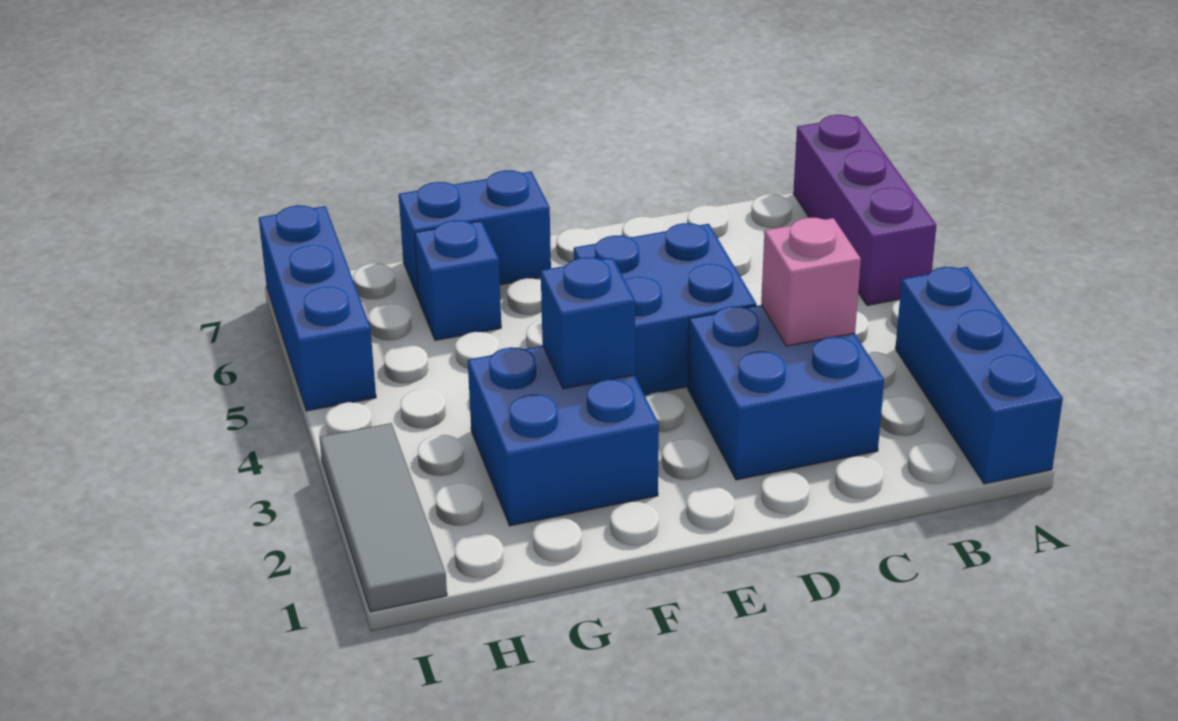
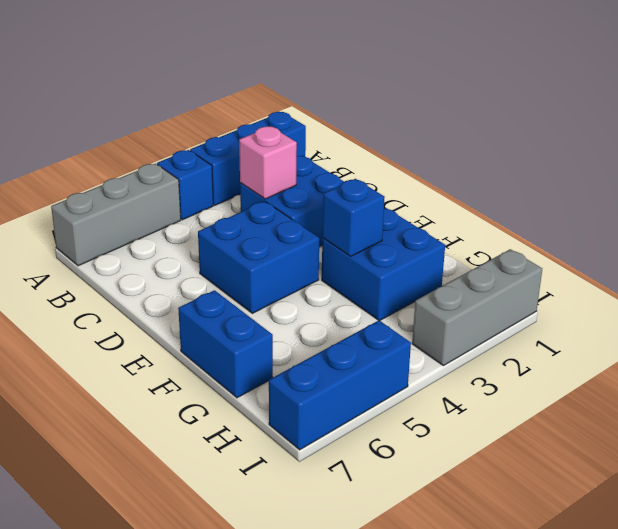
purple brick A5:A7 level 1 -> grey brick A5:A7 level 1
blue brick G6 level 1 -> blue brick A4 level 1
grey tile I1:I3 level 1 -> grey brick I1:I3 level 1

